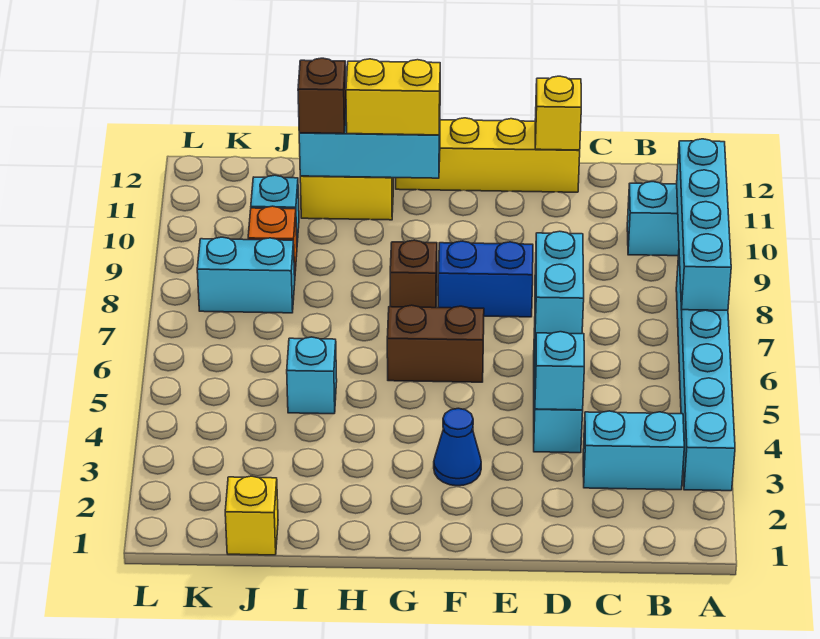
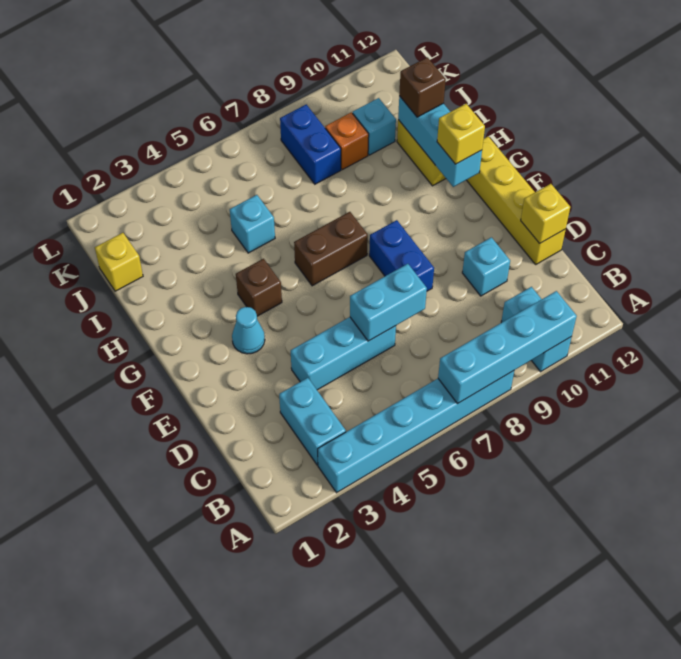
cyan brick D4 level 2 -> cyan brick D10 level 1
blue cone F3 level 1 -> cyan cone F3 level 1
brown brick F6:G6 level 1 -> brown brick G6:G7 level 1
brown brick G8 level 1 -> brown brick G4 level 1
yellow brick G11:H11 level 3 -> yellow brick G11 level 3
cyan brick J8:K8 level 1 -> blue brick J8:K8 level 1

